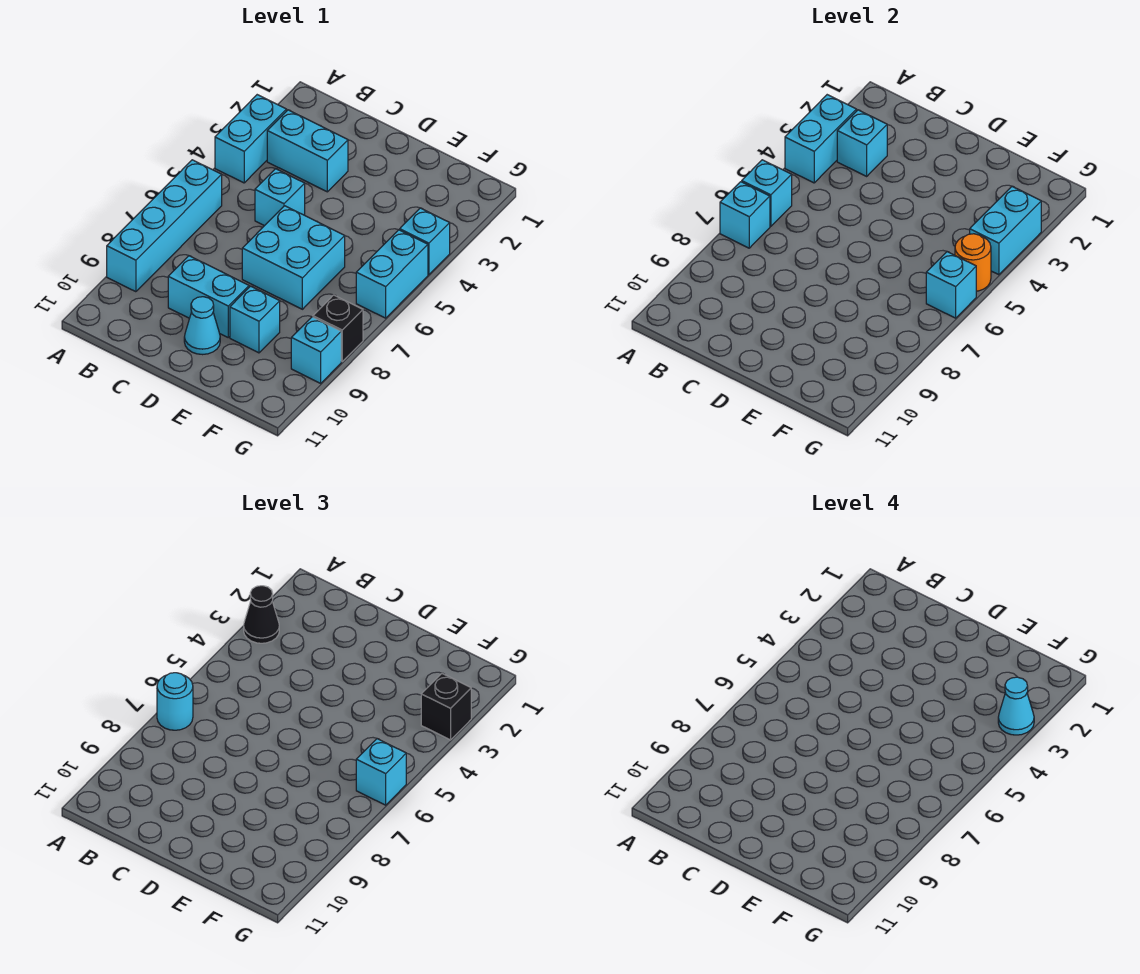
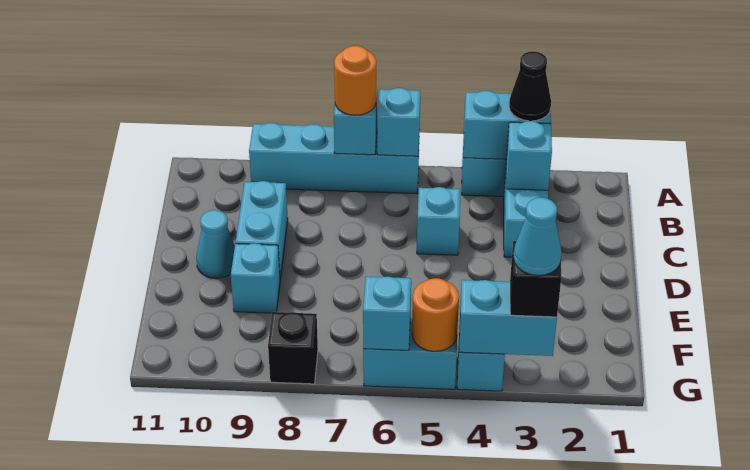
cyan round brick A7 level 3 -> orange round brick A7 level 3
cyan brick D6:E7 level 1 -> none
cyan brick G6 level 3 -> none
cyan brick G9 level 1 -> none

